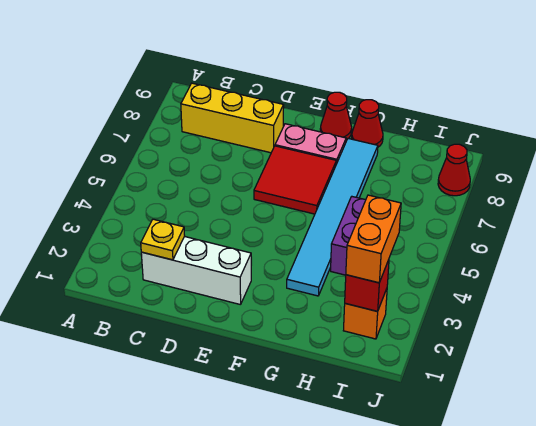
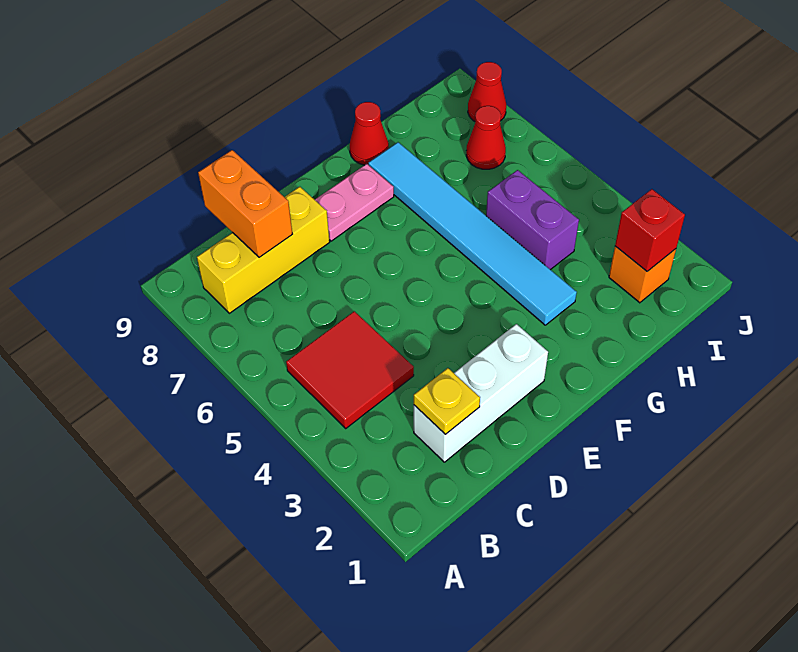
red tile E6:F7 level 1 -> red tile B4:C5 level 1
red cone F9 level 1 -> red cone I7 level 1
orange brick I2:I3 level 3 -> orange brick C8:C9 level 2

